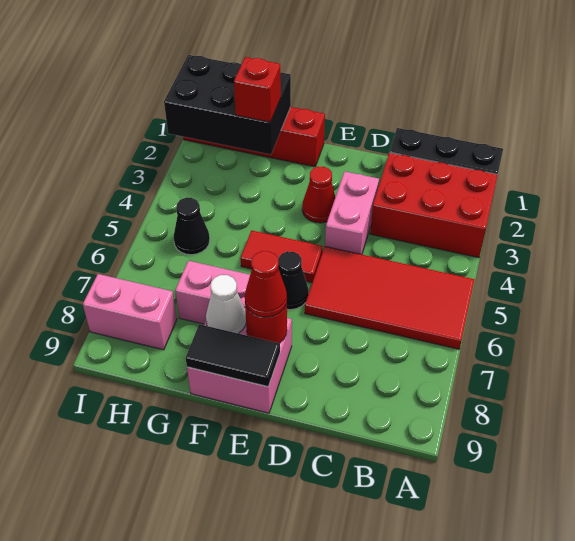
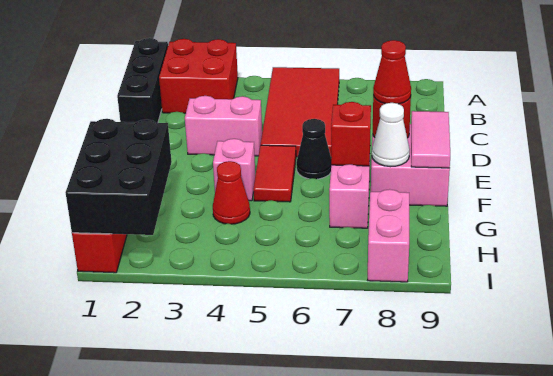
red brick A2:C3 level 1 -> red brick A2:B3 level 1
red cone E3 level 1 -> red cone G4 level 1
black tile E9:F9 level 2 -> pink tile E9:F9 level 2
none -> pink brick F4 level 1
red brick G2 level 3 -> red brick F7 level 2
black cone H5 level 1 -> none

